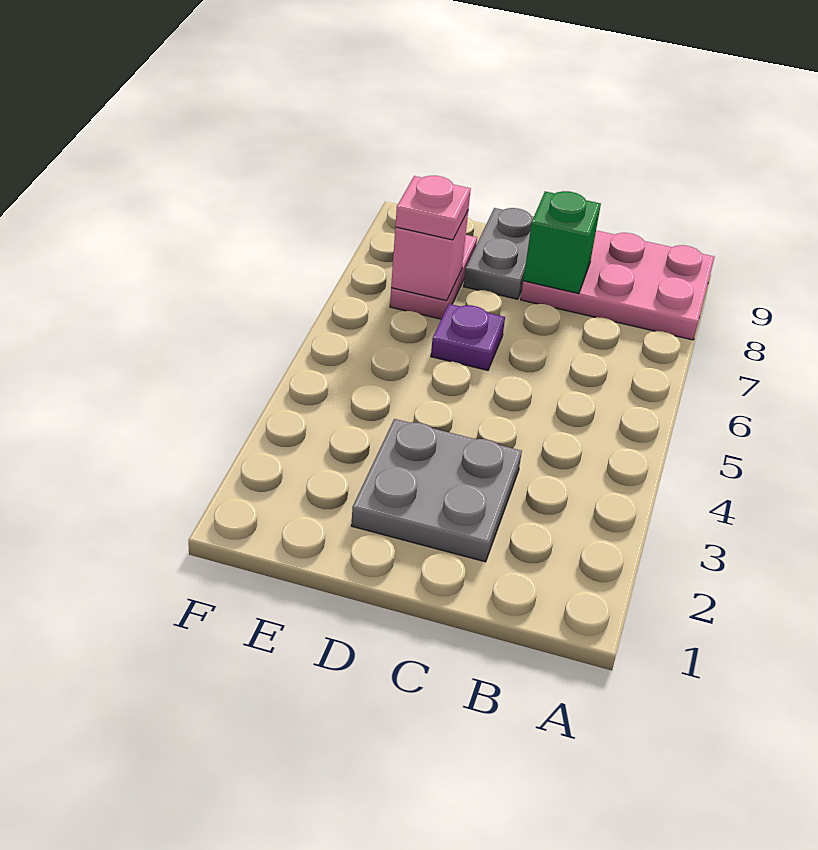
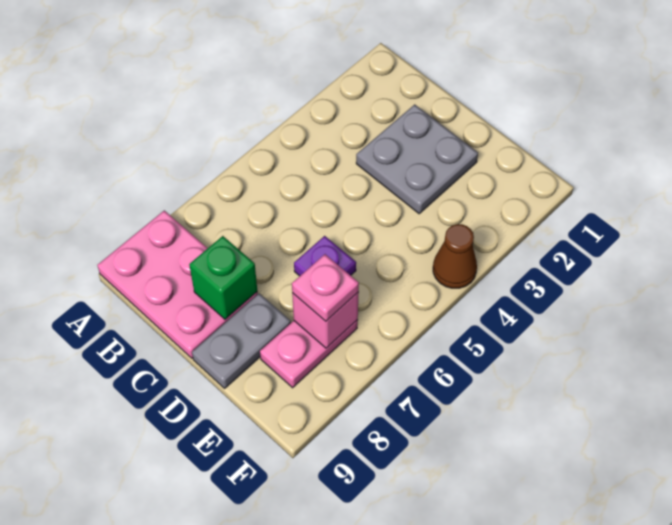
none -> brown cone F4 level 1

